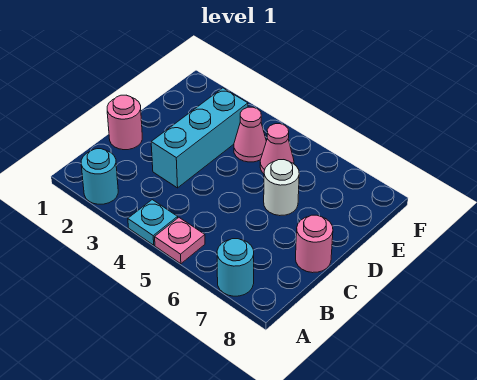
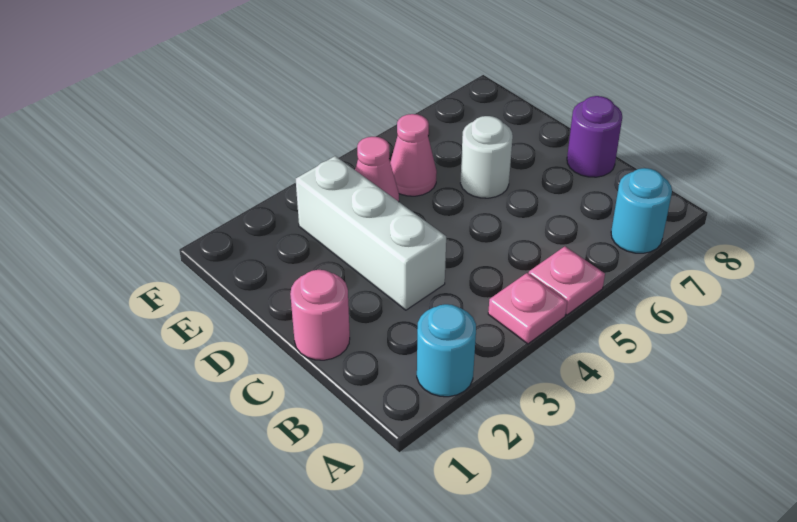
cyan plate A4 level 1 -> pink plate A4 level 1
cyan brick C3:E3 level 1 -> white brick C3:E3 level 1
pink round brick C8 level 1 -> purple round brick C8 level 1

